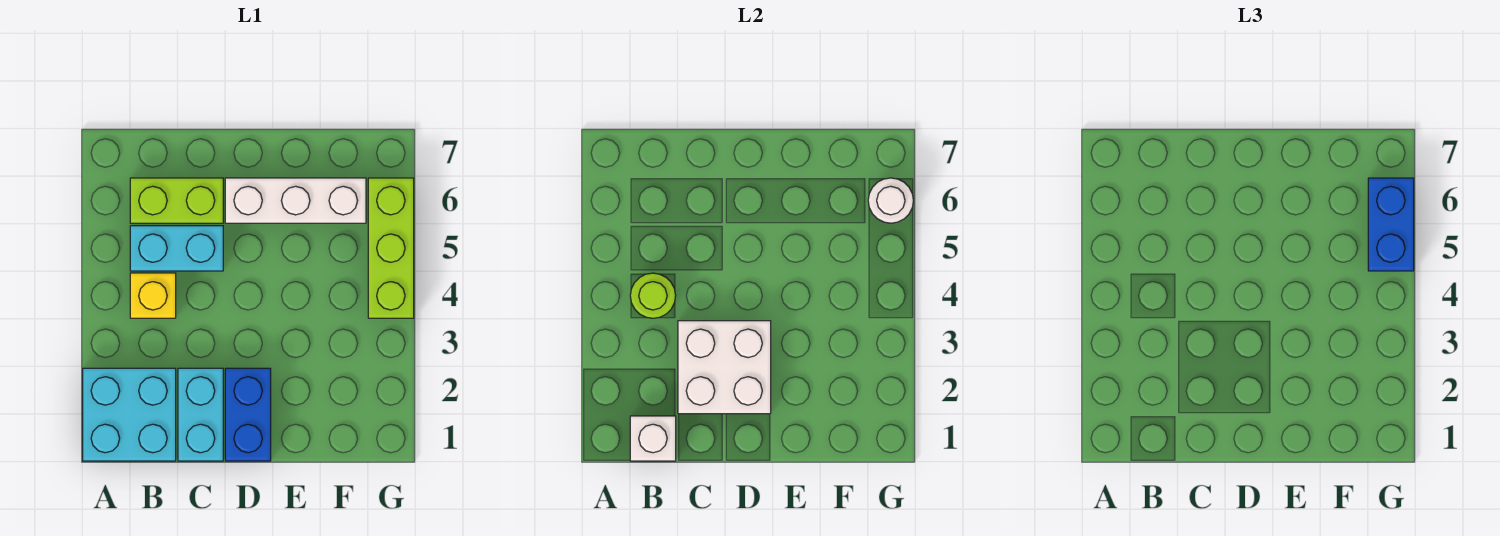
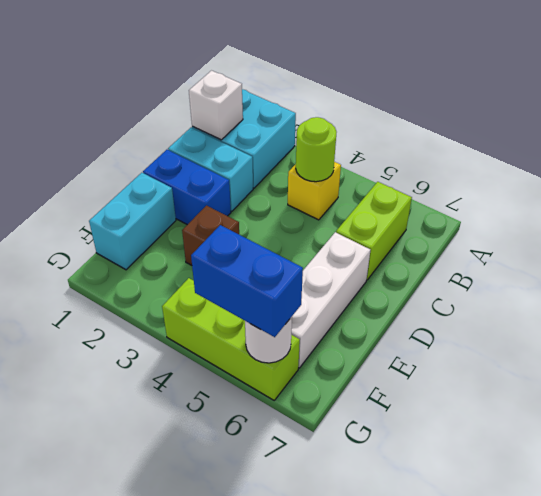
cyan brick B5:C5 level 1 -> cyan brick E1:F1 level 1
white brick C2:D3 level 2 -> none
none -> brown brick E3 level 1

